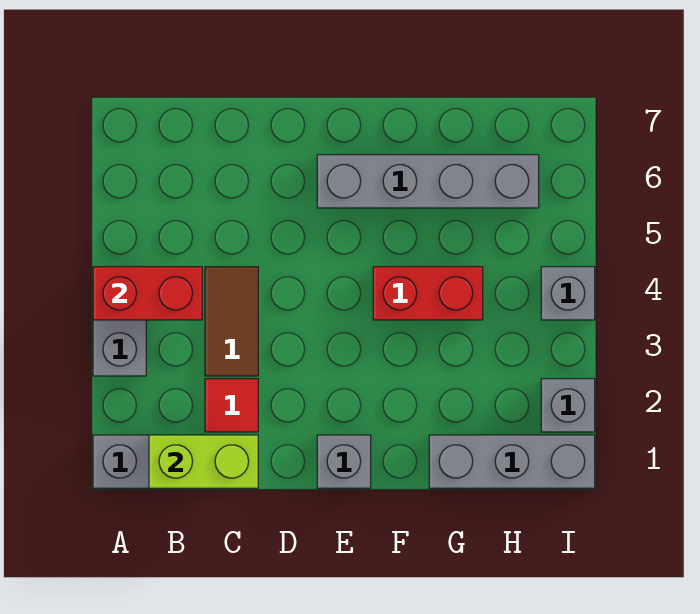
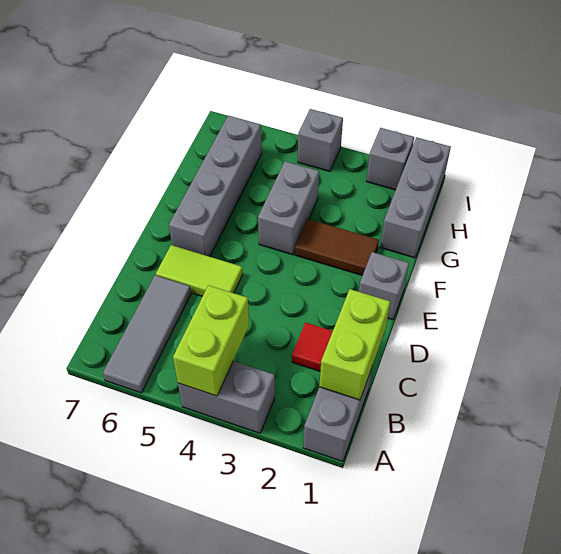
red brick A4:B4 level 2 -> lime brick A4:B4 level 2
none -> grey tile A6:C6 level 1
brown tile C3:C4 level 1 -> brown tile F2:F3 level 1
none -> lime tile D5:D6 level 1
red brick F4:G4 level 1 -> grey brick F4:G4 level 1

